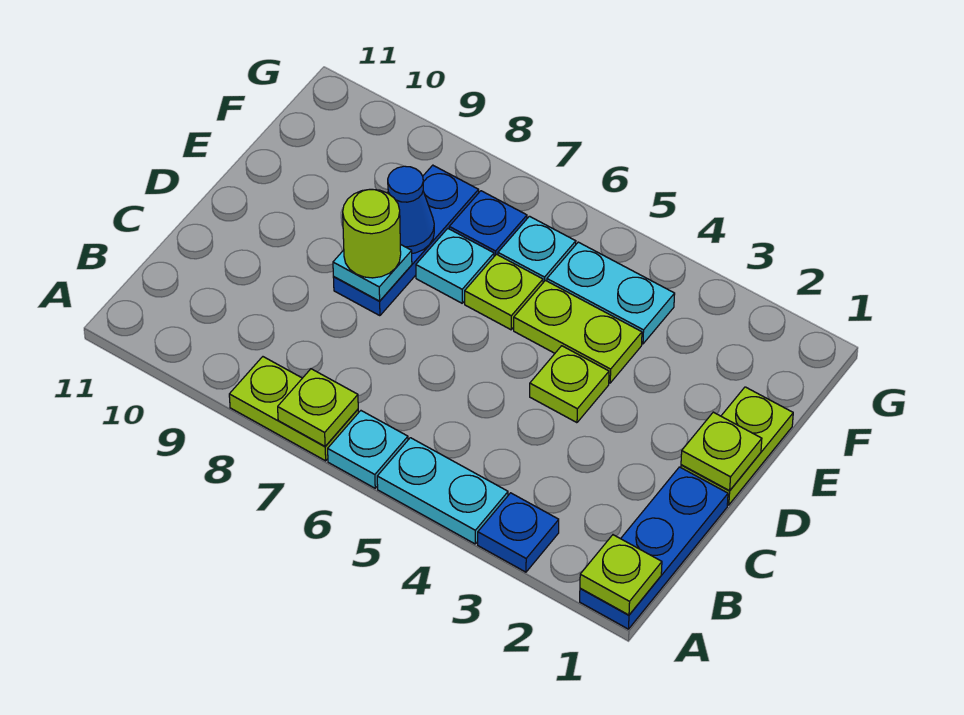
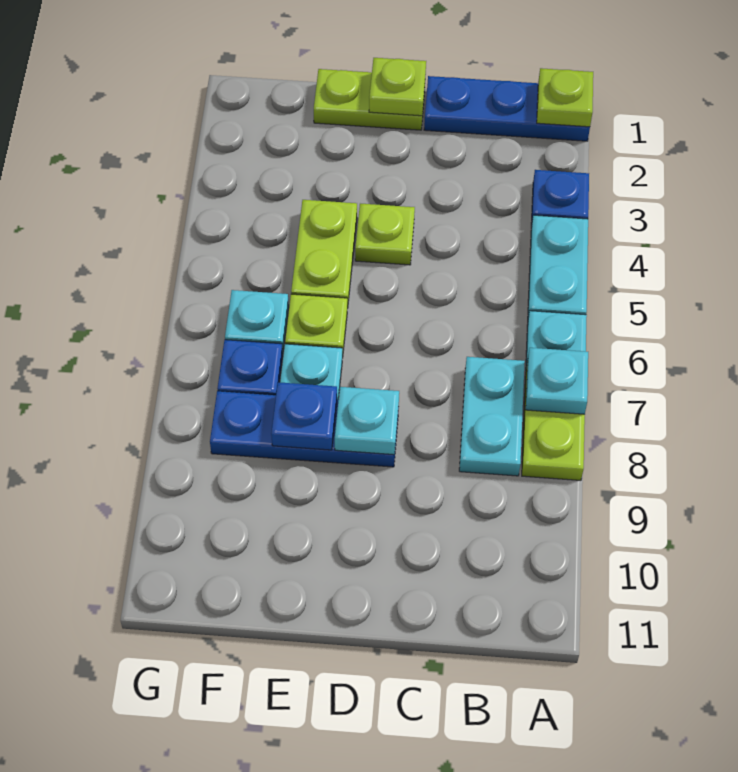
lime plate A7 level 2 -> cyan plate A7 level 2
lime round brick D8 level 3 -> none
blue cone E8 level 2 -> blue plate E8 level 2
cyan plate F4:F5 level 1 -> cyan plate B7:B8 level 1

